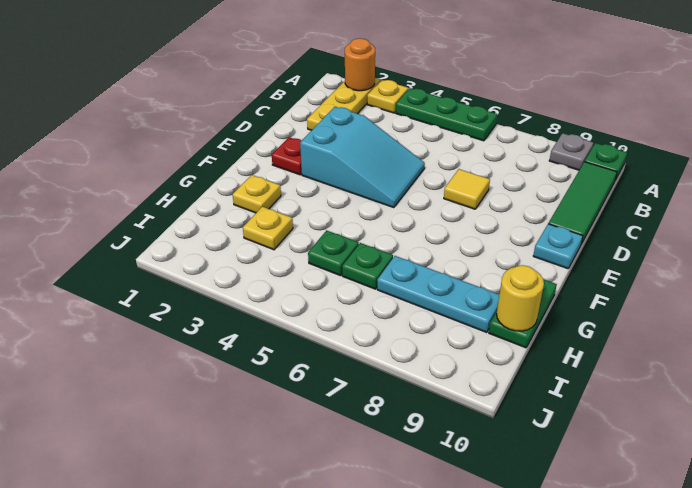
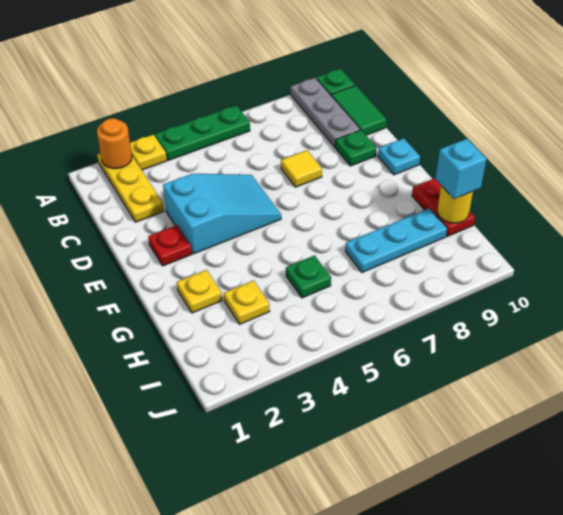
grey plate A9 level 1 -> grey plate A9:C9 level 1
green tile B10:D10 level 1 -> green tile B10:C10 level 1
green plate G10:H10 level 1 -> red plate G10:H10 level 1
green plate H6 level 1 -> green plate D9 level 1
none -> cyan brick H10 level 3

